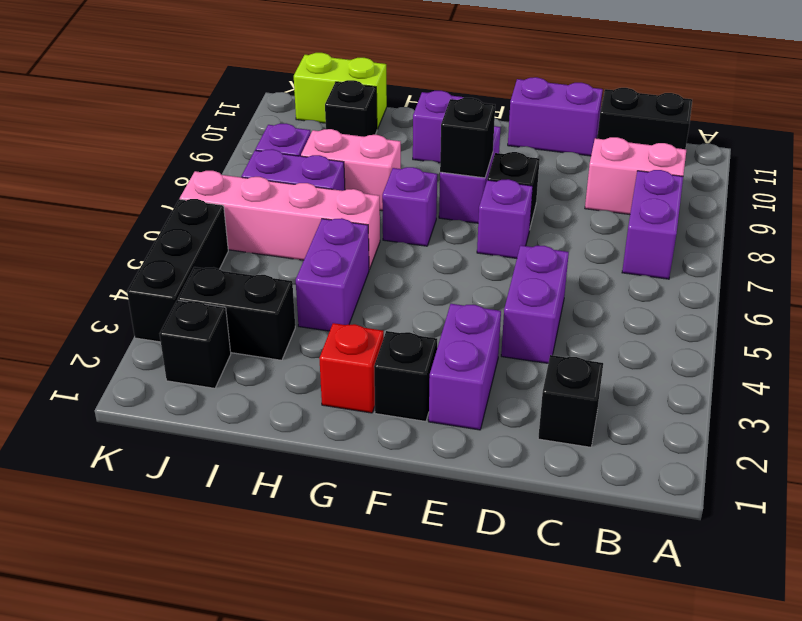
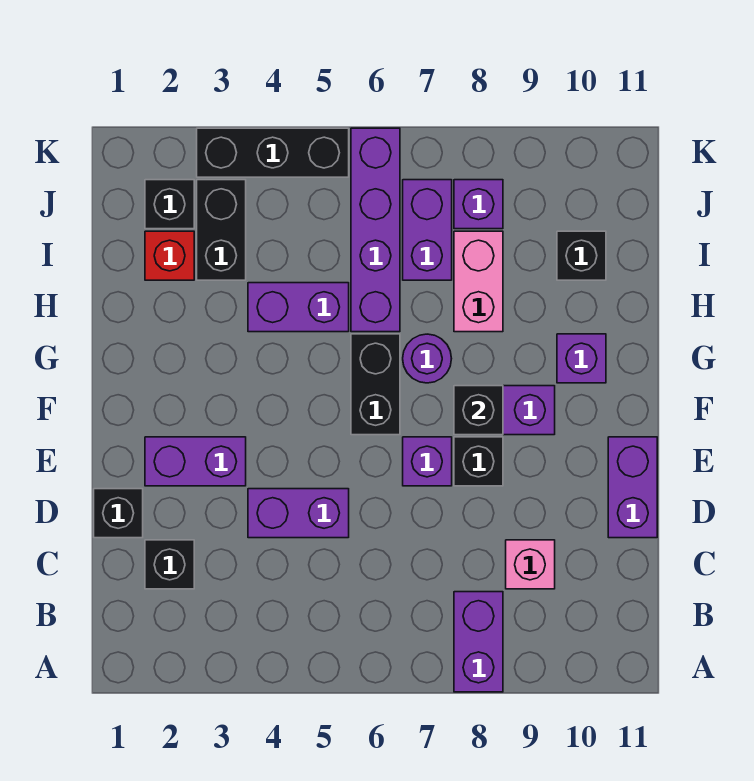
purple brick B7:B8 level 1 -> purple brick A8:B8 level 1
pink brick B9:C9 level 1 -> pink brick C9 level 1
black brick B11:C11 level 1 -> black brick F6:G6 level 1
black brick F2 level 1 -> black brick D1 level 1
red brick G2 level 1 -> red brick I2 level 1
purple brick G7 level 1 -> purple round brick G7 level 1
pink brick H6:K6 level 1 -> purple brick H6:K6 level 1
lime brick I11:J11 level 1 -> none

